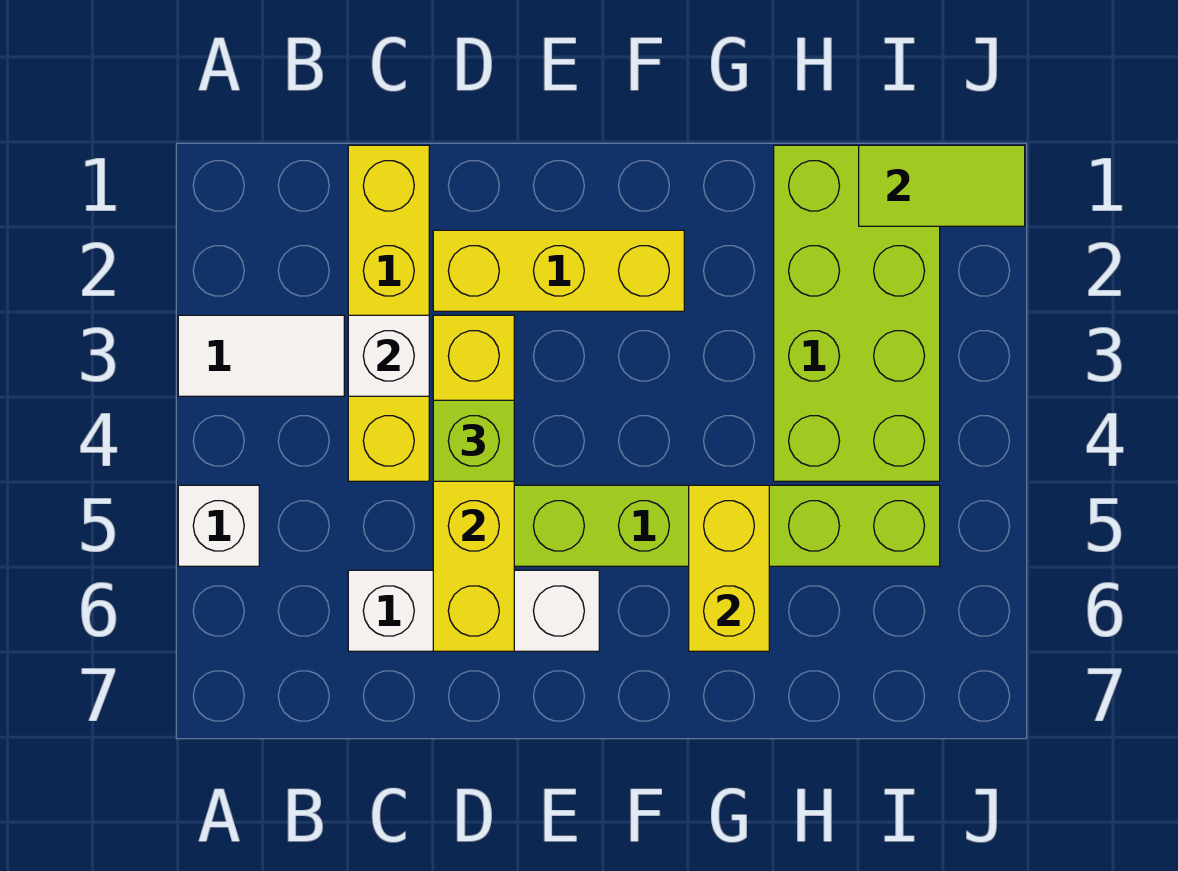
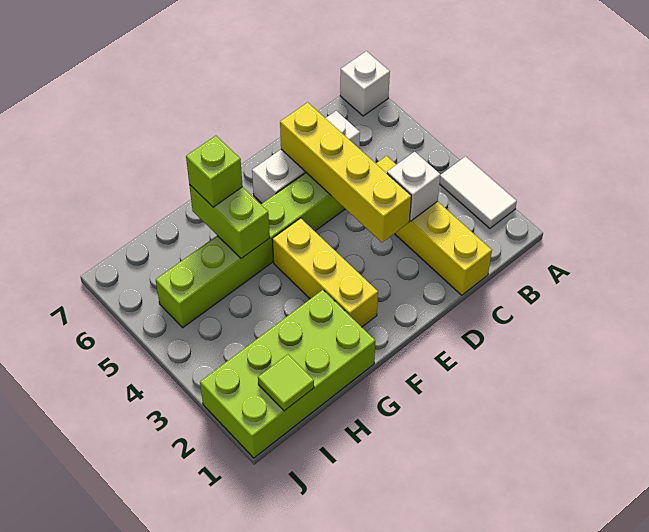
white tile A3:B3 level 1 -> white tile A2:A3 level 1
white brick A5 level 1 -> white brick A7 level 1
yellow brick D2:F2 level 1 -> yellow brick F2:F4 level 1
lime brick D4 level 3 -> lime brick G6 level 3
yellow brick G5:G6 level 2 -> lime brick G5:G6 level 2
lime brick H1:I4 level 1 -> lime brick G1:J2 level 1
lime tile I1:J1 level 2 -> lime tile I1 level 2

